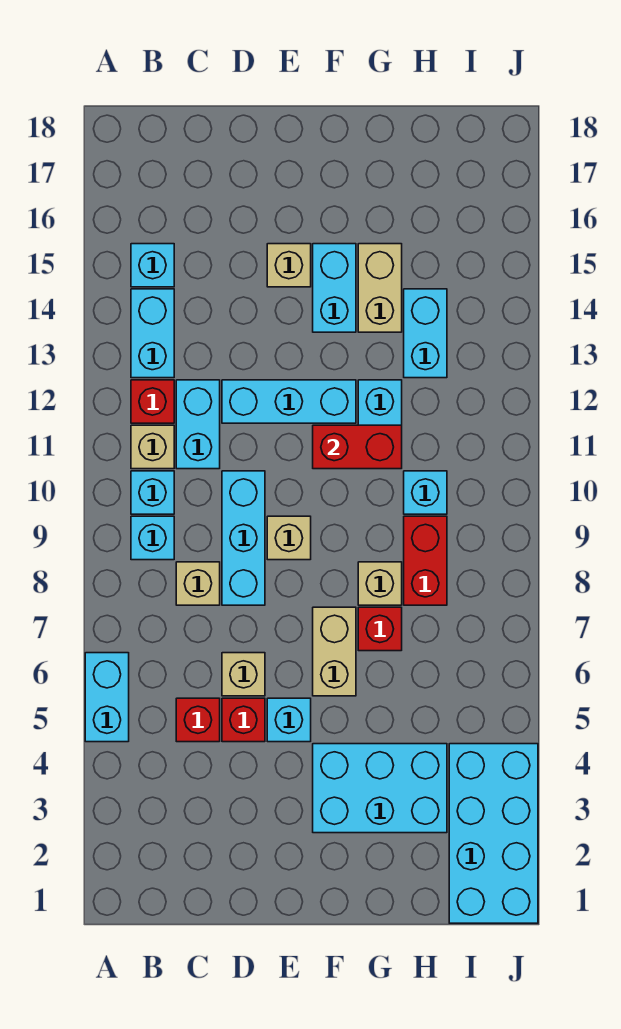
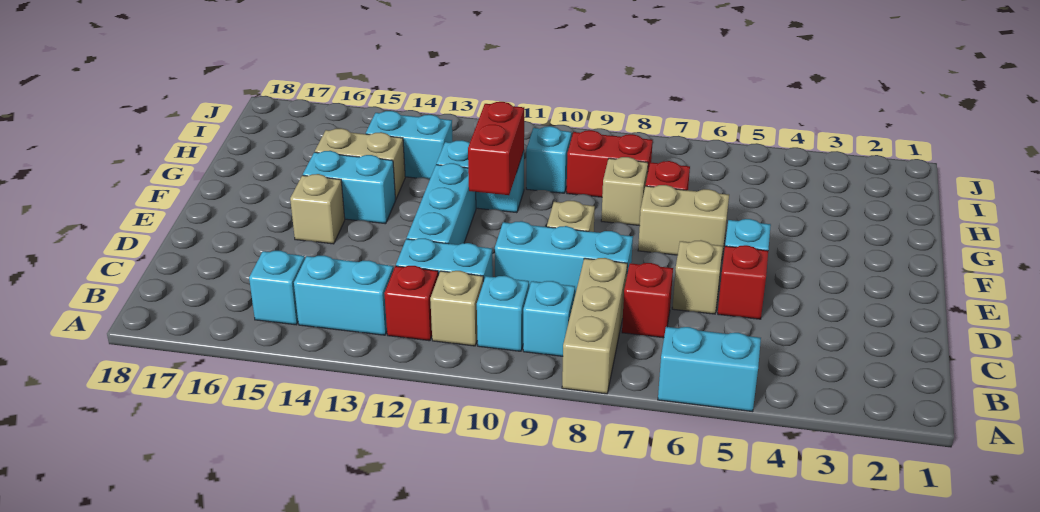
red brick C5 level 1 -> red brick C7 level 1
tan brick C8 level 1 -> tan brick A8:C8 level 1
cyan brick F3:H4 level 1 -> none
cyan brick I1:J4 level 1 -> none

